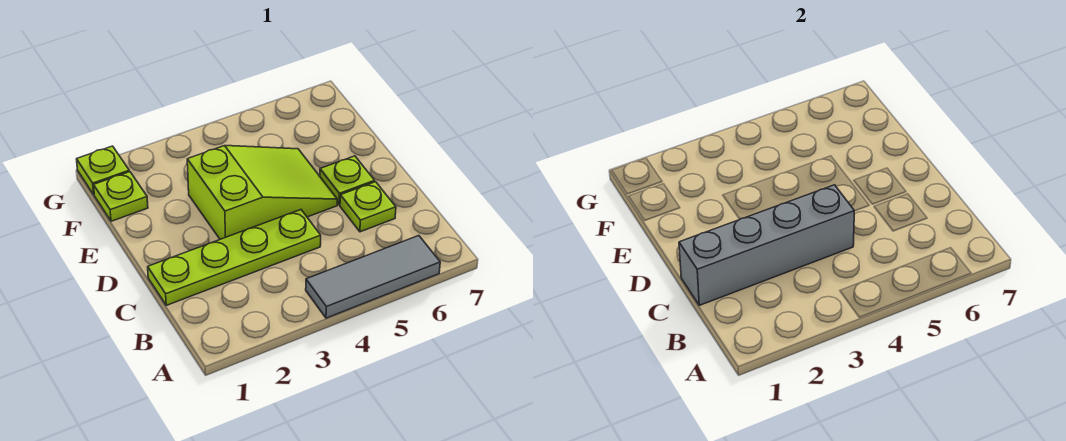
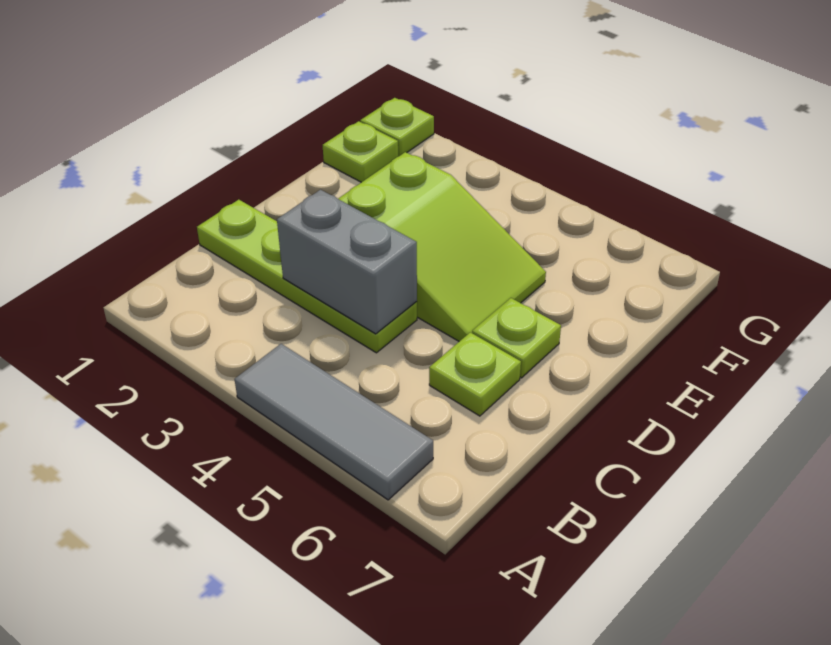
grey brick C1:C4 level 2 -> grey brick C3:C4 level 2

